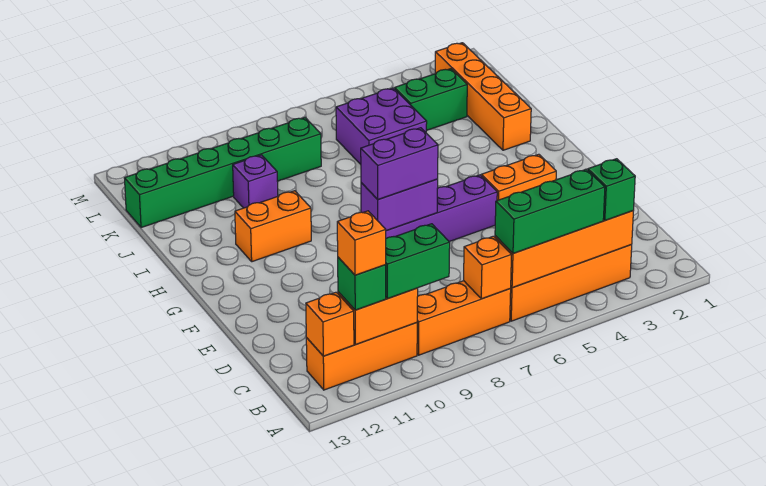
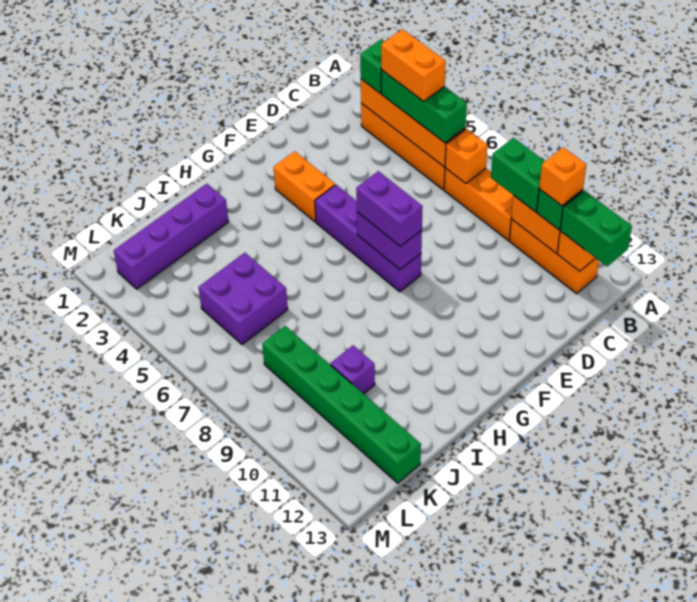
orange brick H10:H11 level 1 -> orange brick B4:B5 level 4
orange brick I2:L2 level 1 -> purple brick I2:L2 level 1
green brick K3:K4 level 1 -> green brick B12:B13 level 3

